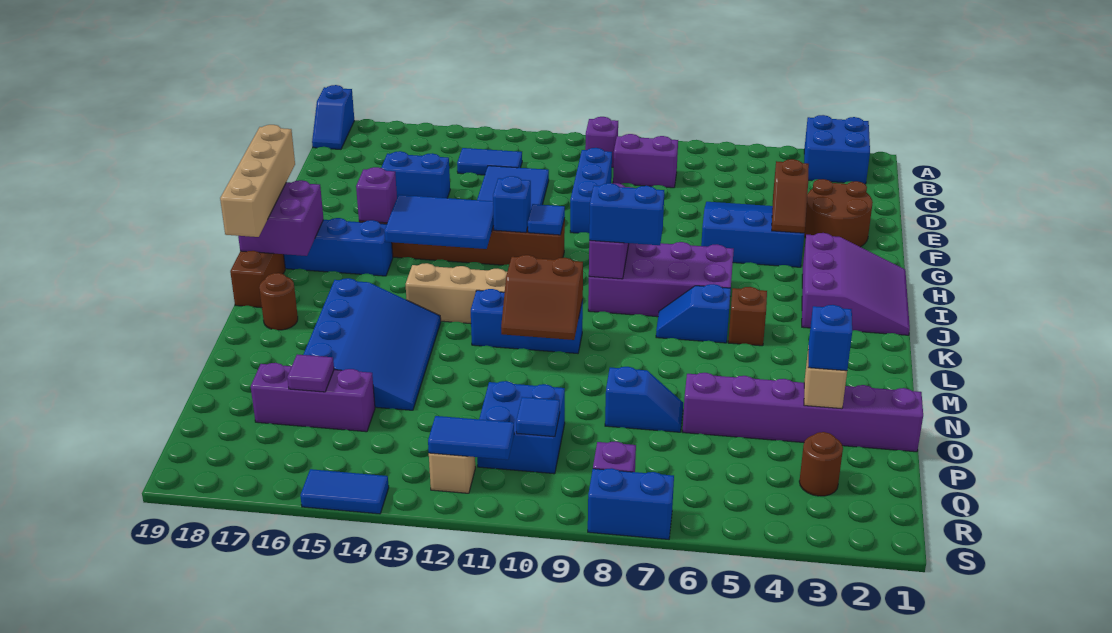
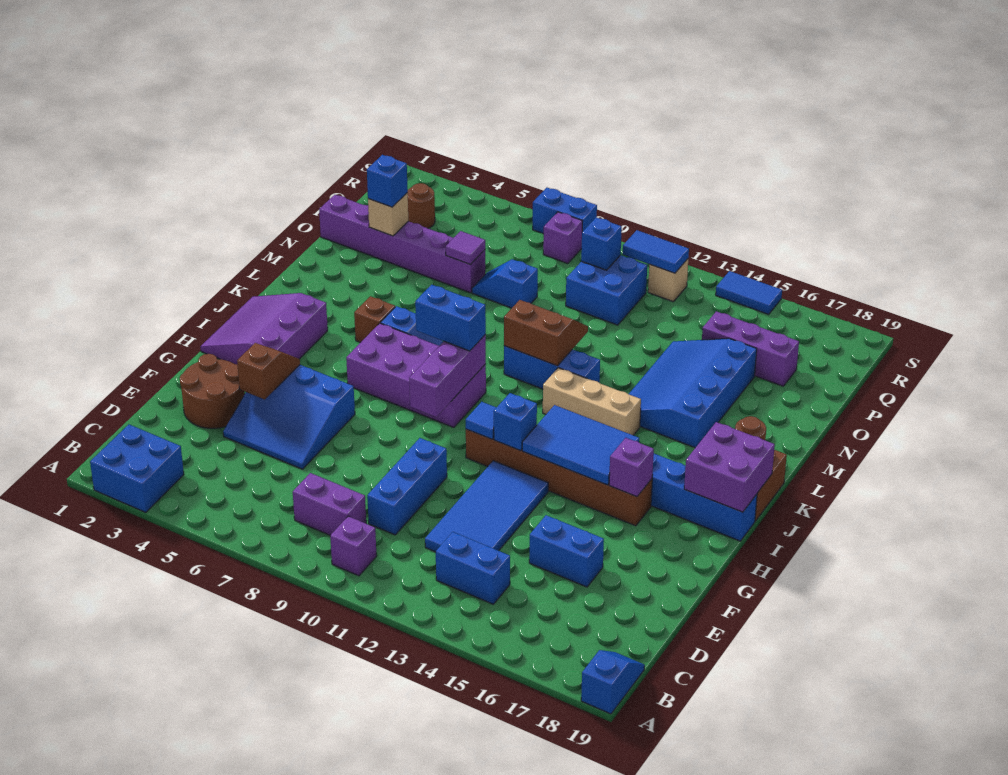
blue tile C13:C14 level 1 -> blue brick C13:C14 level 1
tan brick H19:K19 level 3 -> none
purple tile P16 level 2 -> purple tile O6 level 2
blue tile Q10 level 2 -> blue brick Q10 level 2

